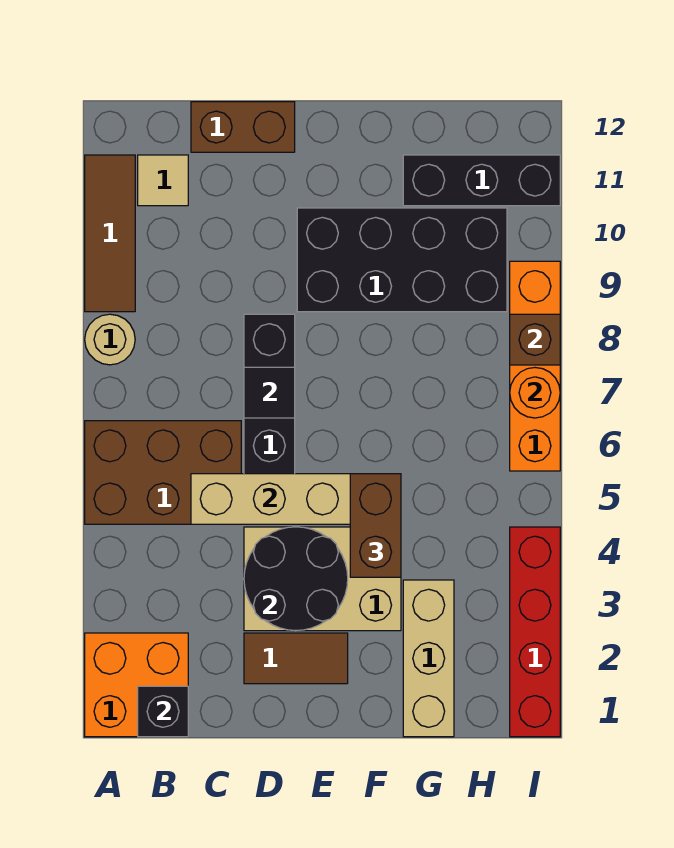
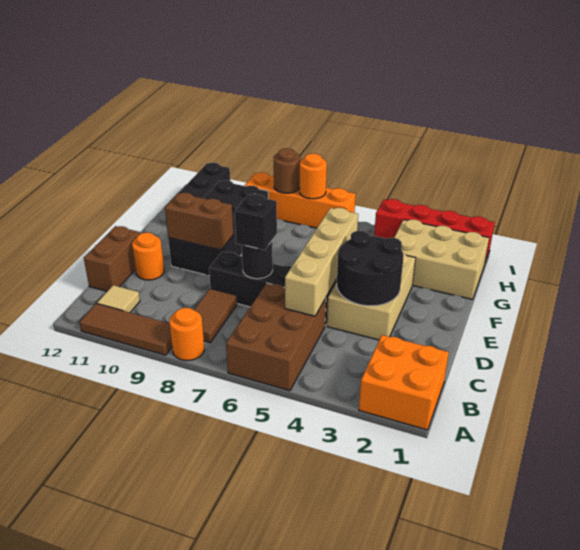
tan round brick A8 level 1 -> orange round brick A8 level 1
black brick B1 level 2 -> black brick D7 level 3
brown tile D2:E2 level 1 -> brown tile B8:C8 level 1
black tile D7 level 2 -> black round brick D7 level 2
none -> orange round brick D11 level 1
brown brick F4:F5 level 3 -> brown brick E9:E10 level 2
tan brick G1:G3 level 1 -> tan brick G1:H3 level 1
brown brick I8 level 2 -> brown round brick I8 level 2

